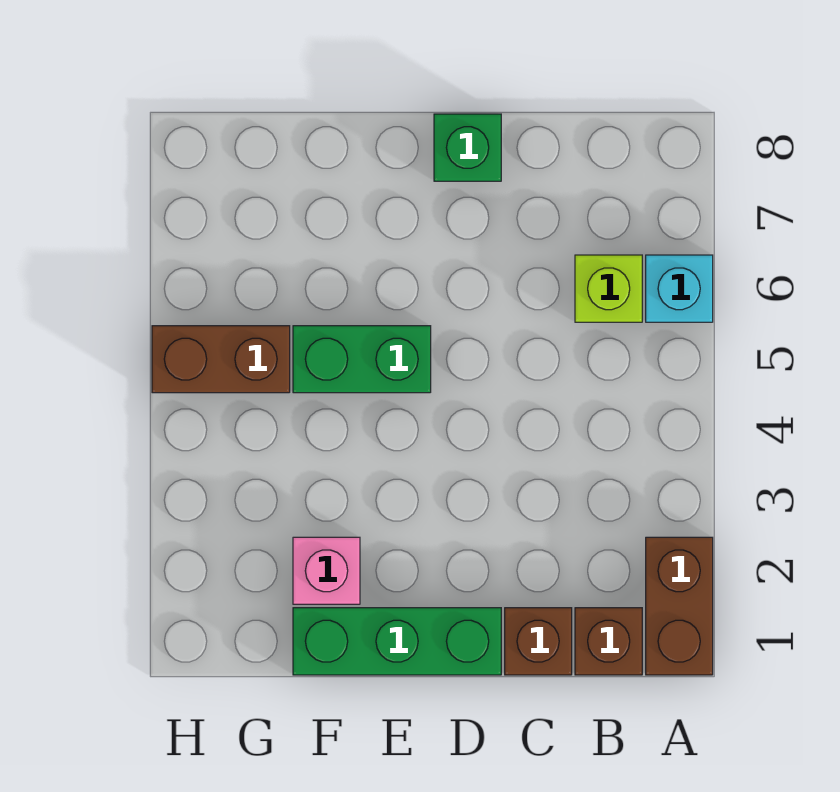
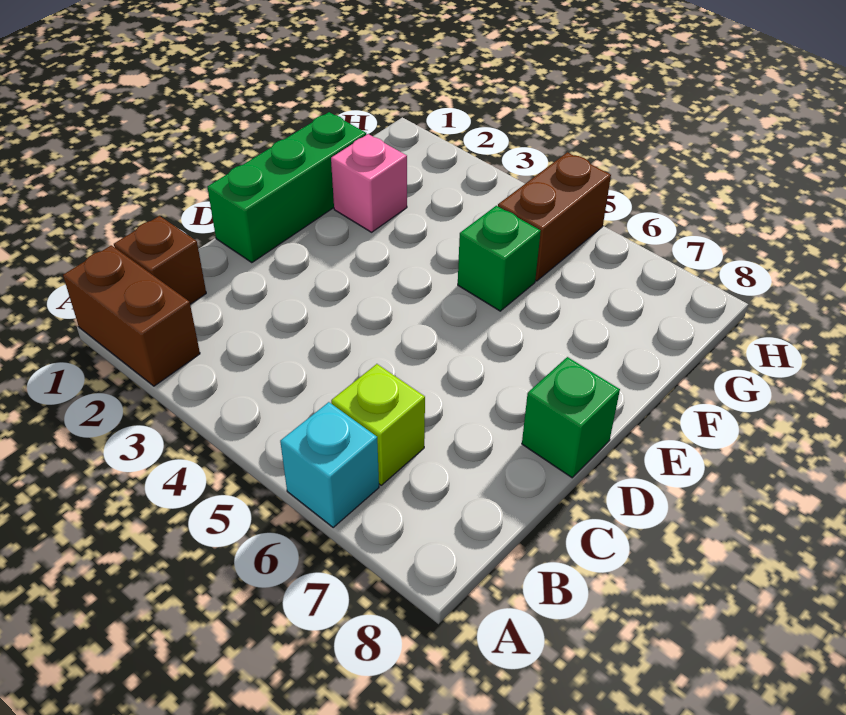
brown brick C1 level 1 -> none
green brick E5:F5 level 1 -> green brick F5 level 1

